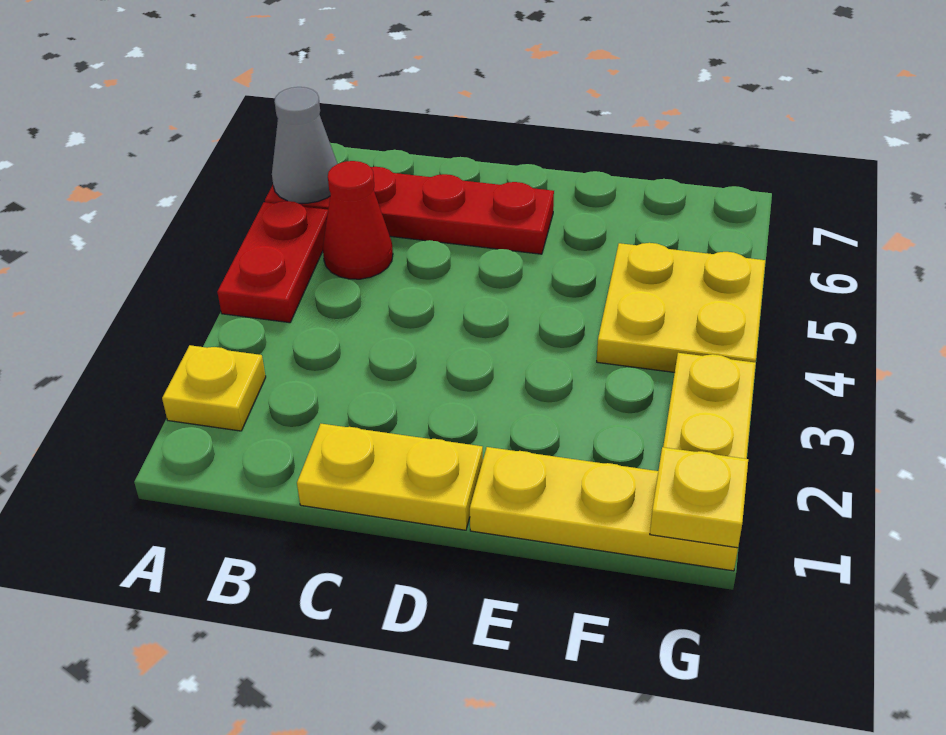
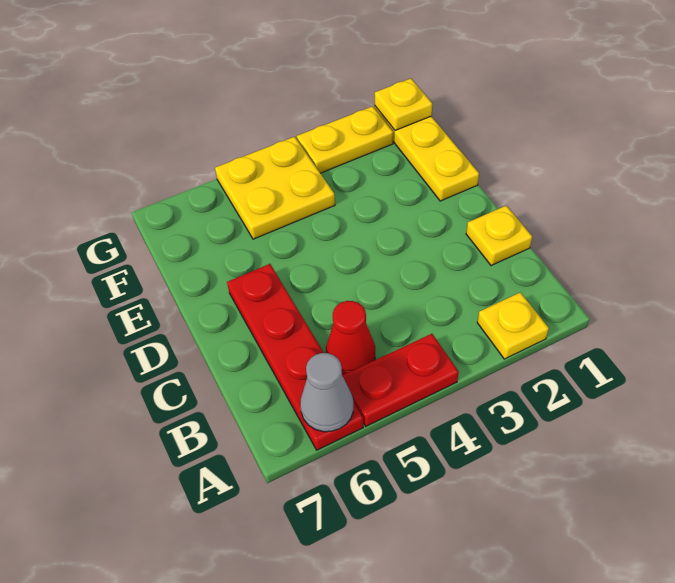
yellow plate C1:D1 level 1 -> yellow plate C1 level 1

